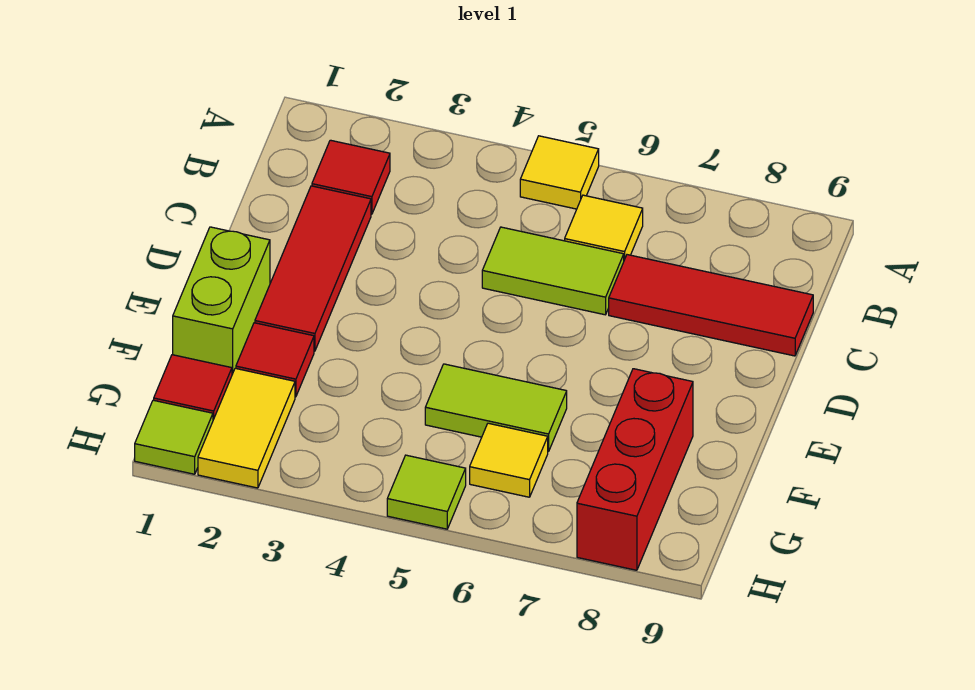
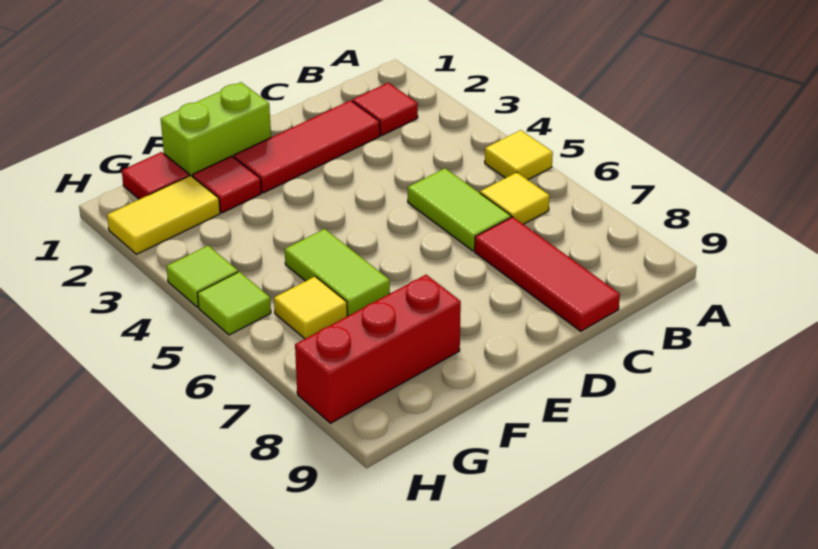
lime tile H1 level 1 -> lime tile H4 level 1

